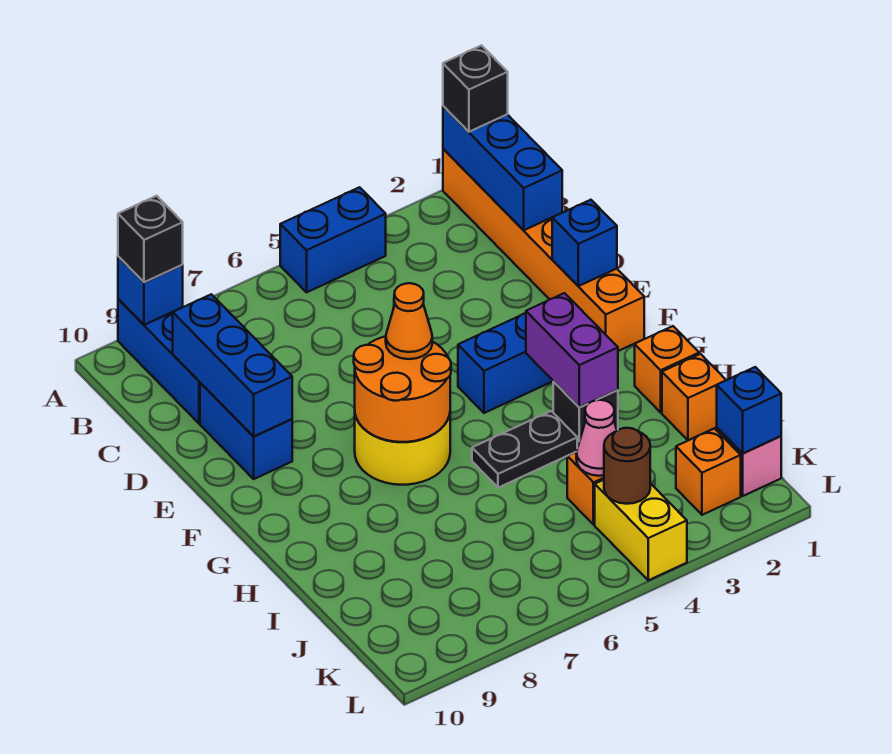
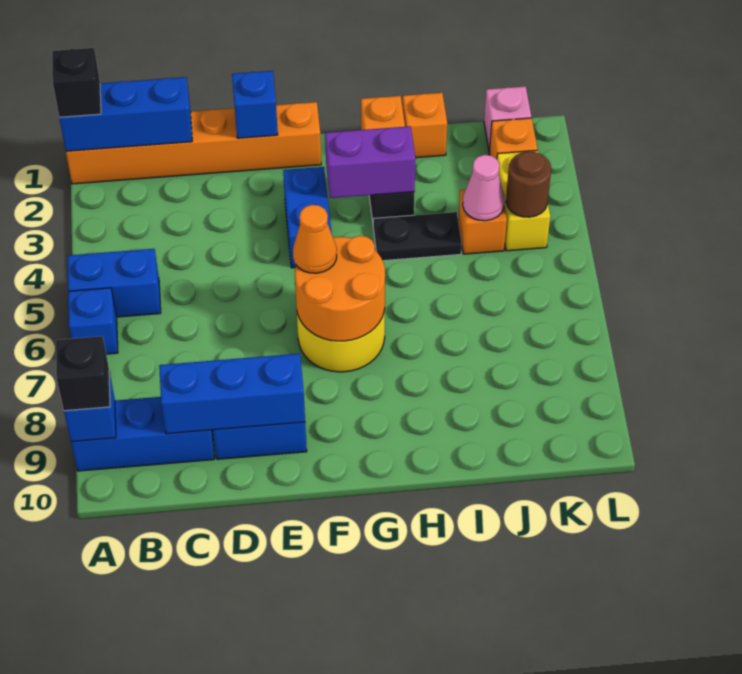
blue brick A4:A5 level 1 -> blue brick A5:B5 level 1
black plate H4:H5 level 1 -> black plate H4:I4 level 1
blue brick K1 level 2 -> blue brick A6 level 1
yellow brick K4:L4 level 1 -> yellow brick K3:K4 level 1

